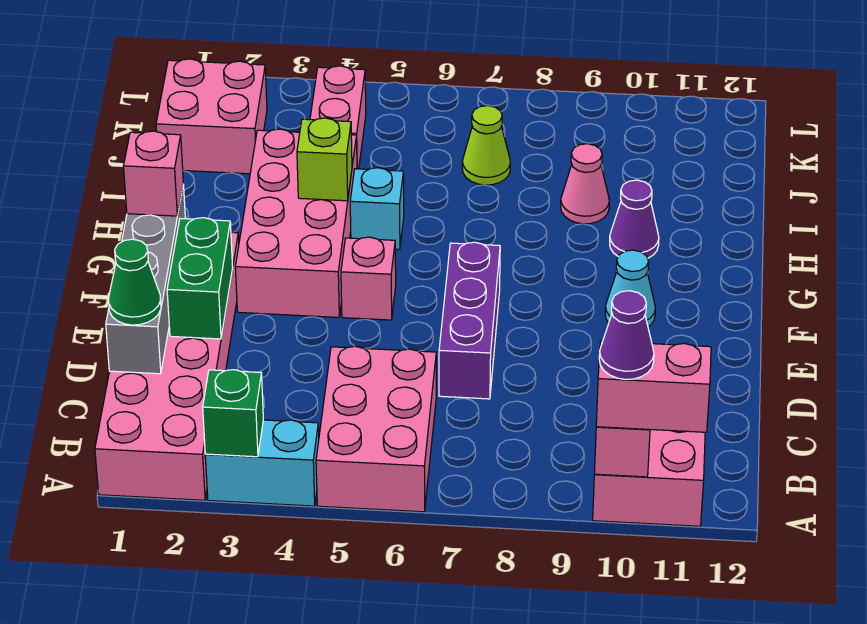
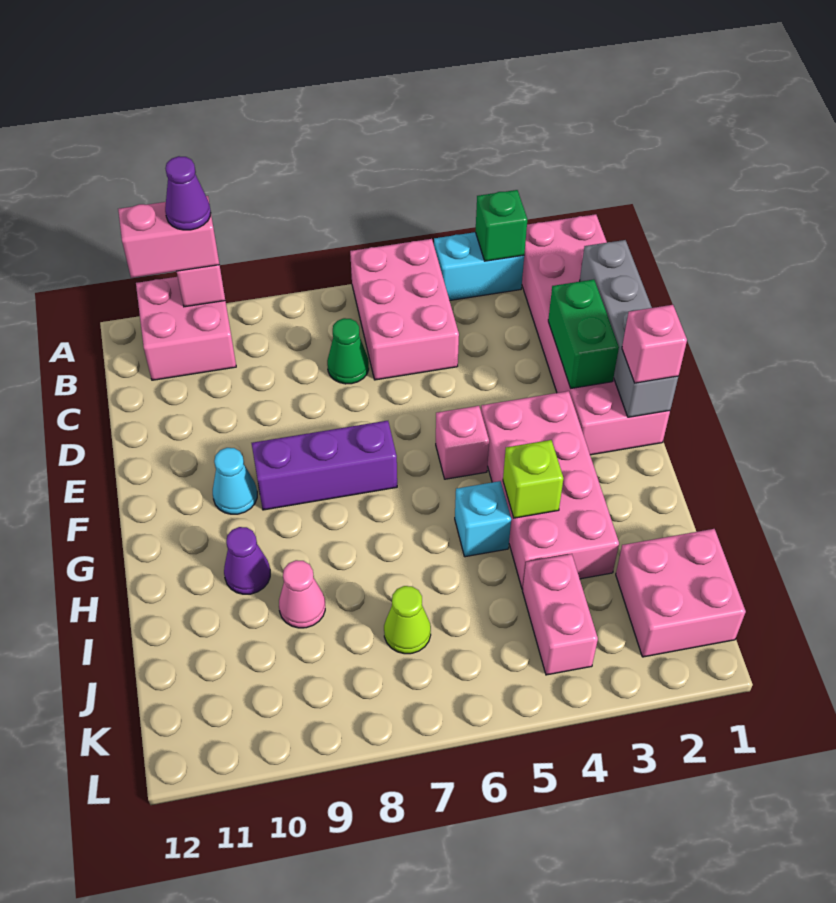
green cone C1 level 3 -> green cone C7 level 1
purple brick D7:F7 level 1 -> purple brick F7:F9 level 1

